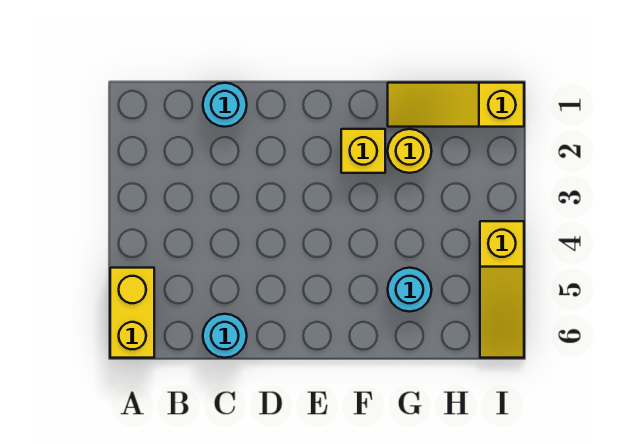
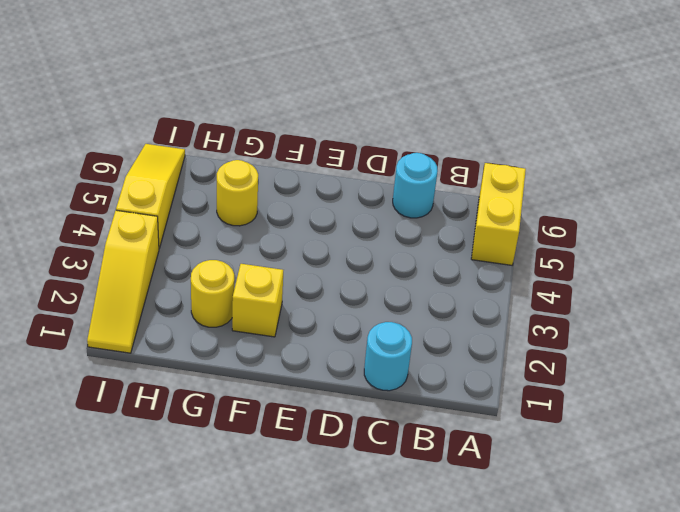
yellow slope G1:I1 level 1 top I -> yellow slope I1:I3 level 1 top 3
cyan round brick G5 level 1 -> yellow round brick G5 level 1

